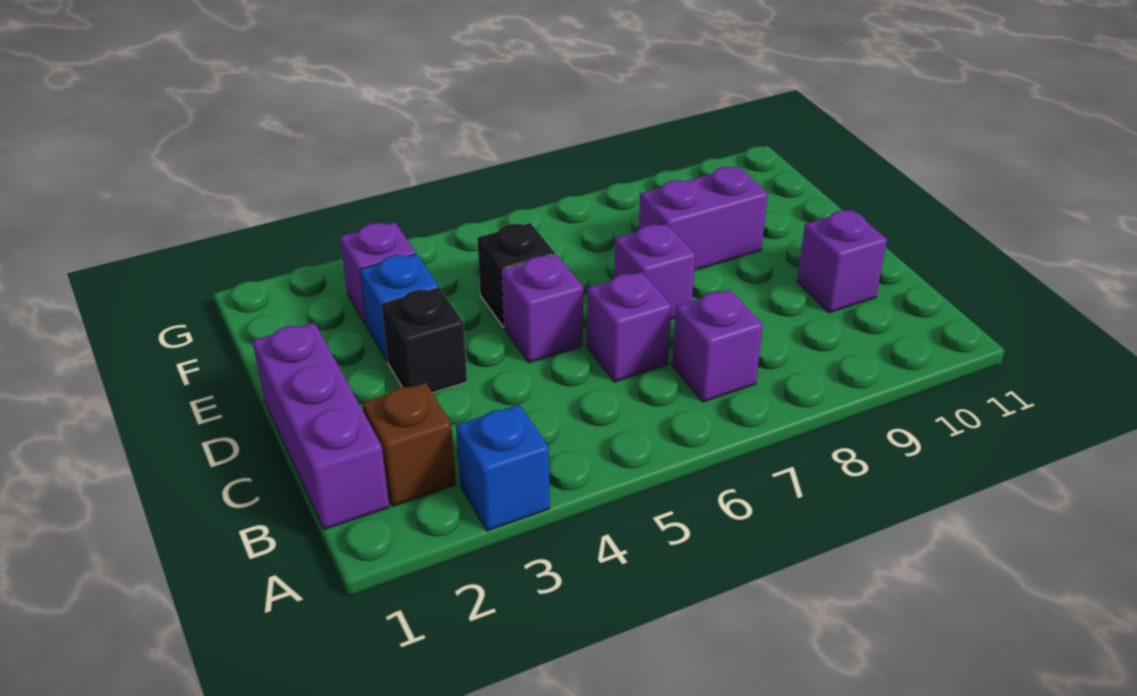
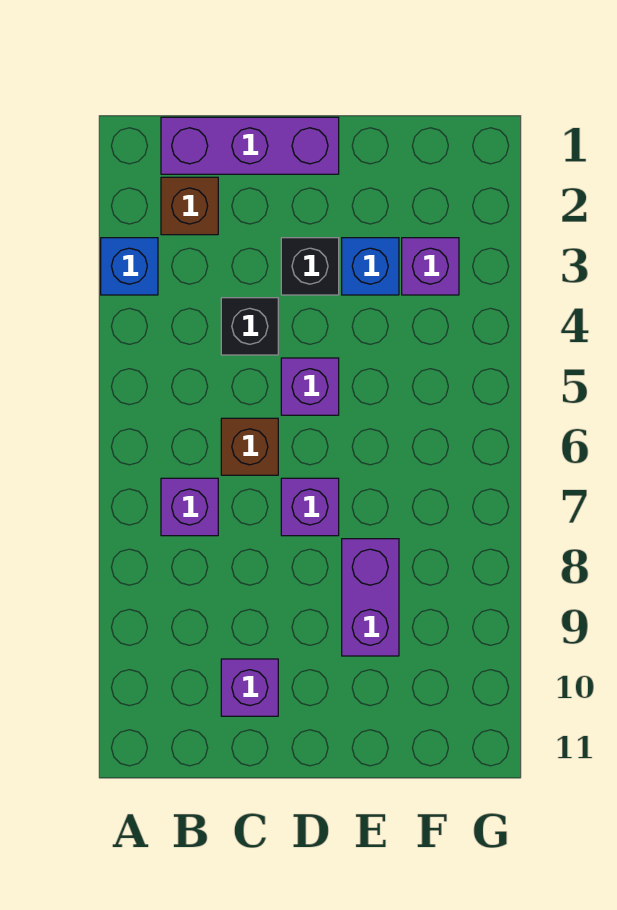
purple brick C6 level 1 -> brown brick C6 level 1
black brick E5 level 1 -> black brick C4 level 1

